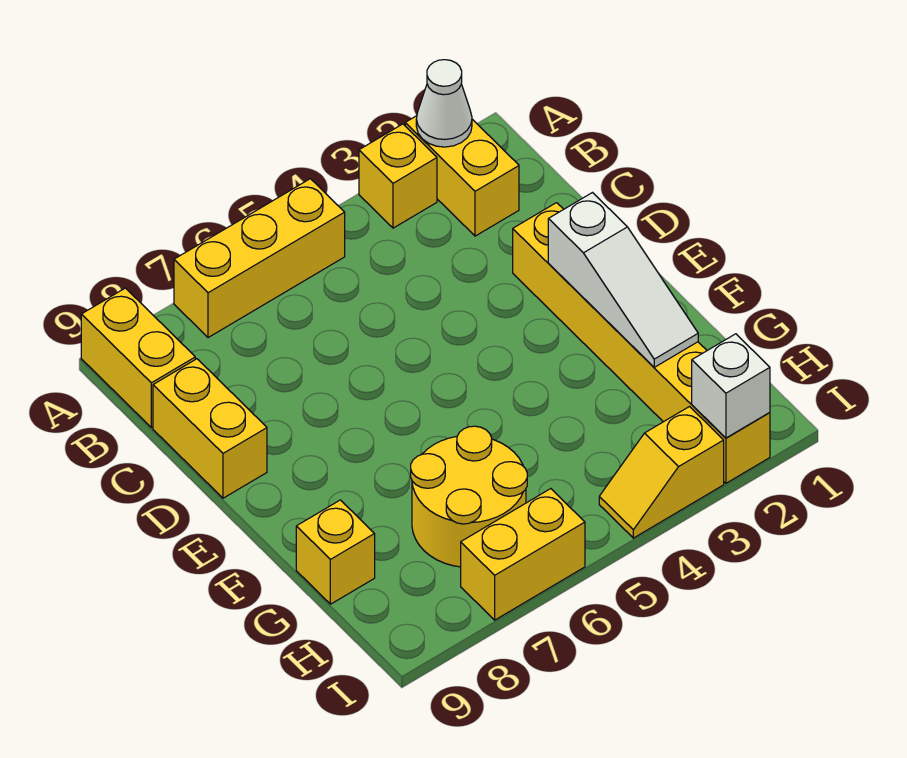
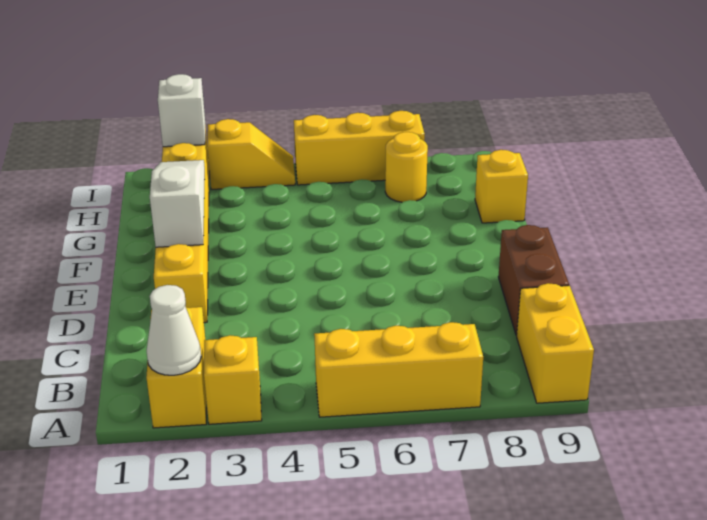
yellow brick C9:D9 level 1 -> brown brick C9:D9 level 1
yellow round brick G6:H7 level 1 -> yellow round brick H7 level 1
yellow brick I6:I7 level 1 -> yellow brick I5:I7 level 1

